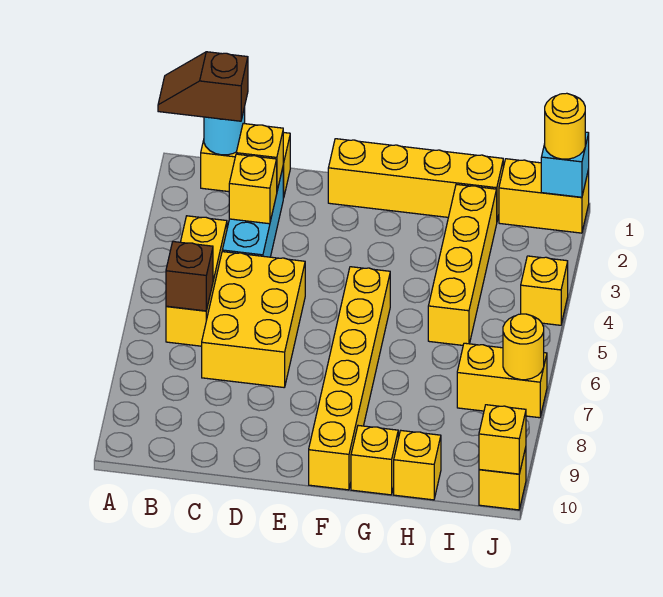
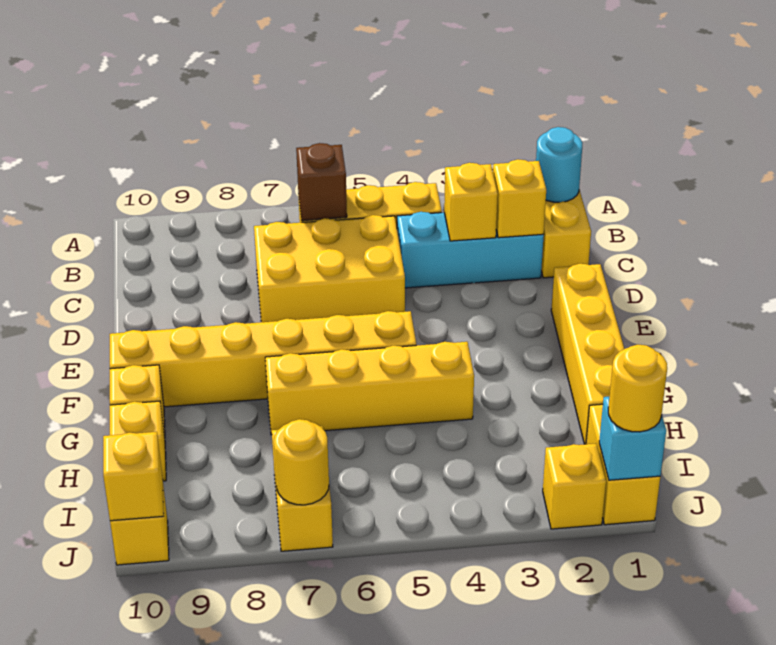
brown slope A1:B1 level 3 top B -> none
yellow brick H2:H5 level 1 -> yellow brick G4:G7 level 1
yellow brick J4 level 1 -> yellow brick J2 level 1

